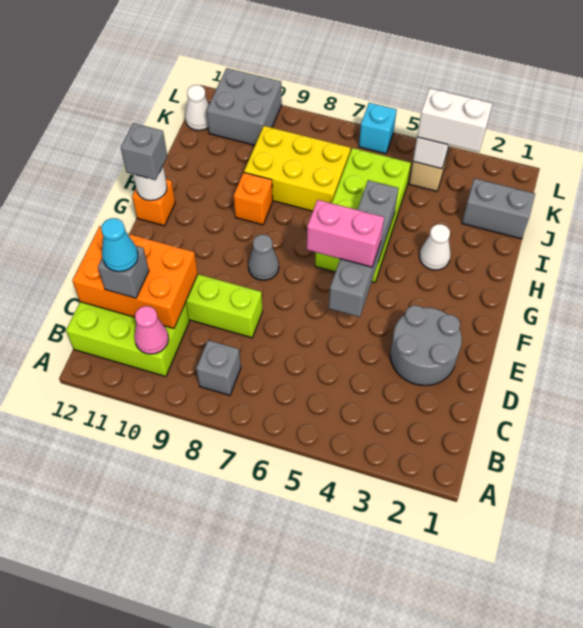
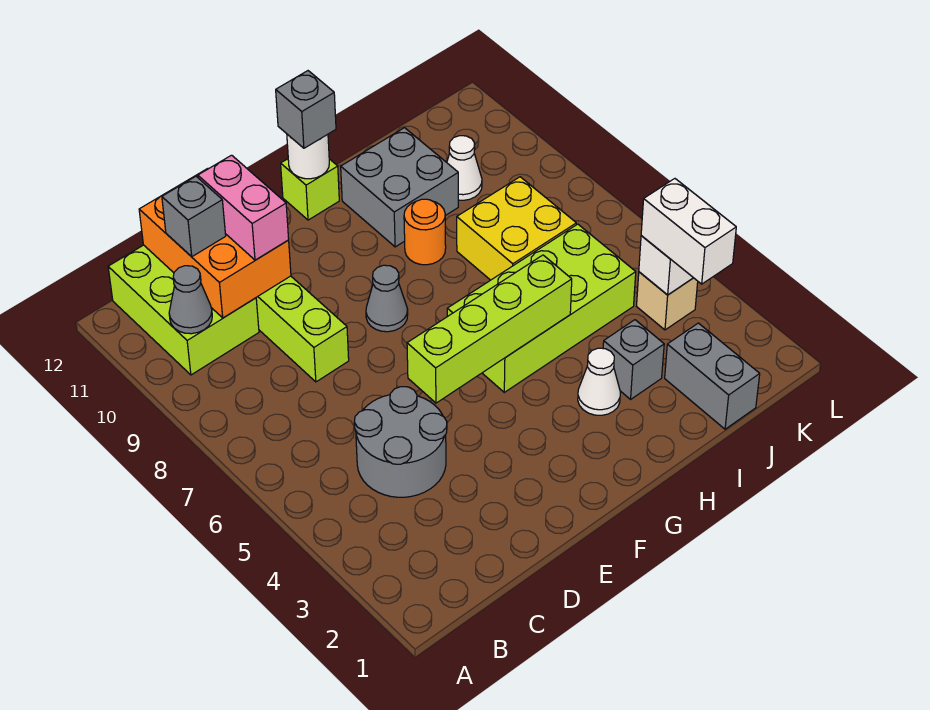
grey brick B8 level 1 -> grey brick I3 level 1
pink cone B10 level 2 -> grey cone B10 level 2
cyan cone C11 level 4 -> none
grey round brick D2:E3 level 1 -> grey round brick C4:D5 level 1
grey brick E5:H5 level 2 -> lime brick E5:H5 level 2
pink brick F5:F6 level 3 -> pink brick D10:D11 level 3
orange brick G12 level 1 -> lime brick G12 level 1
orange brick H9 level 1 -> orange round brick H9 level 1
yellow brick I7:J9 level 1 -> yellow brick I7:J8 level 1
grey brick K10:L11 level 1 -> grey brick H10:I11 level 1
white cone K12 level 1 -> white cone J10 level 1
cyan brick L6 level 1 -> none

